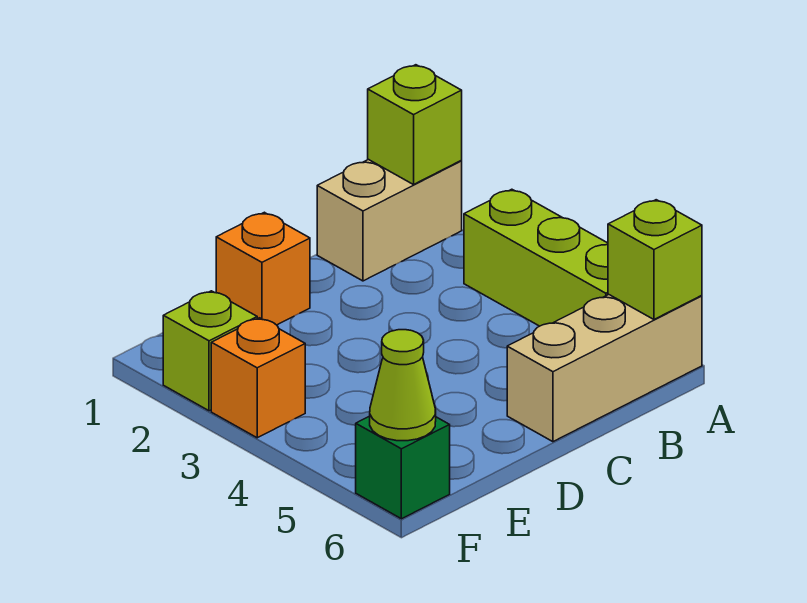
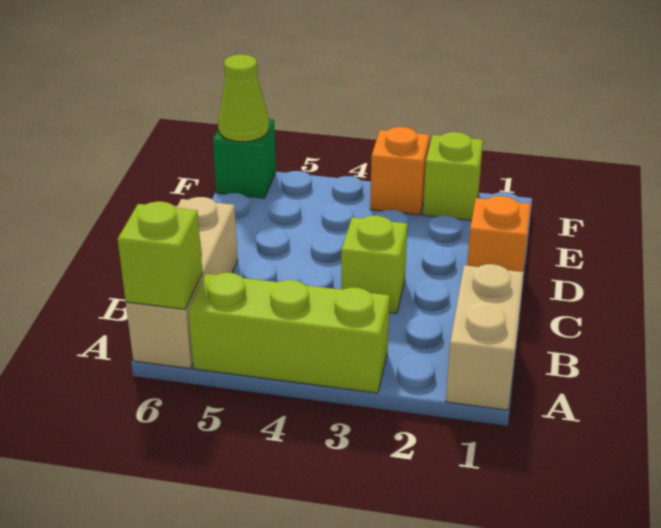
lime brick A1 level 2 -> lime brick C3 level 1

